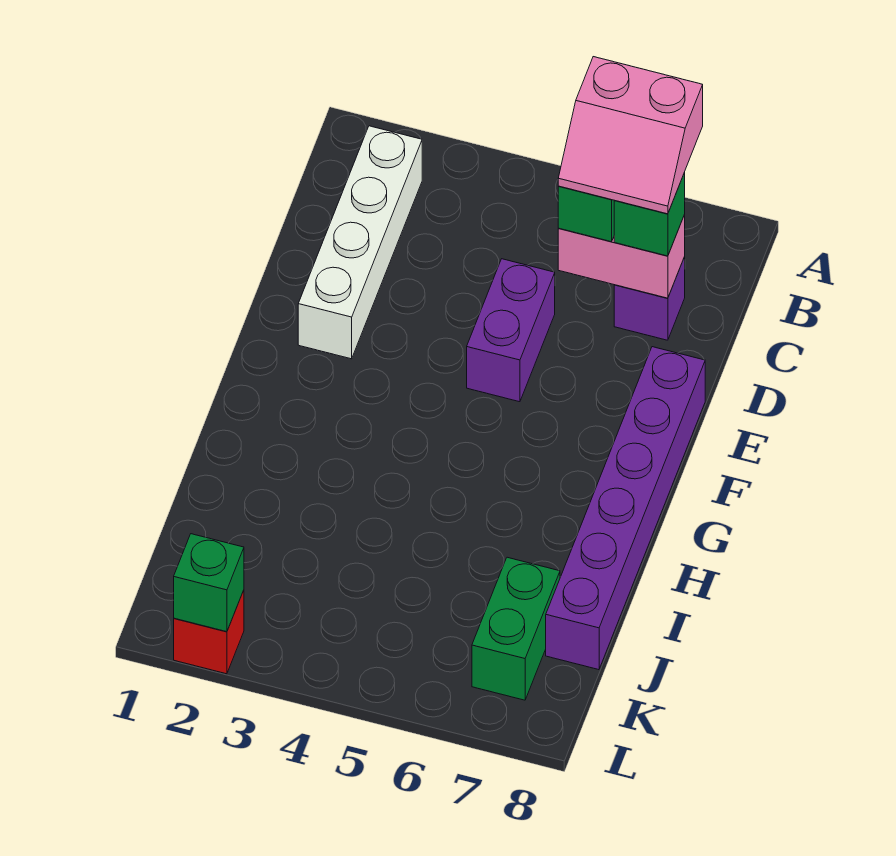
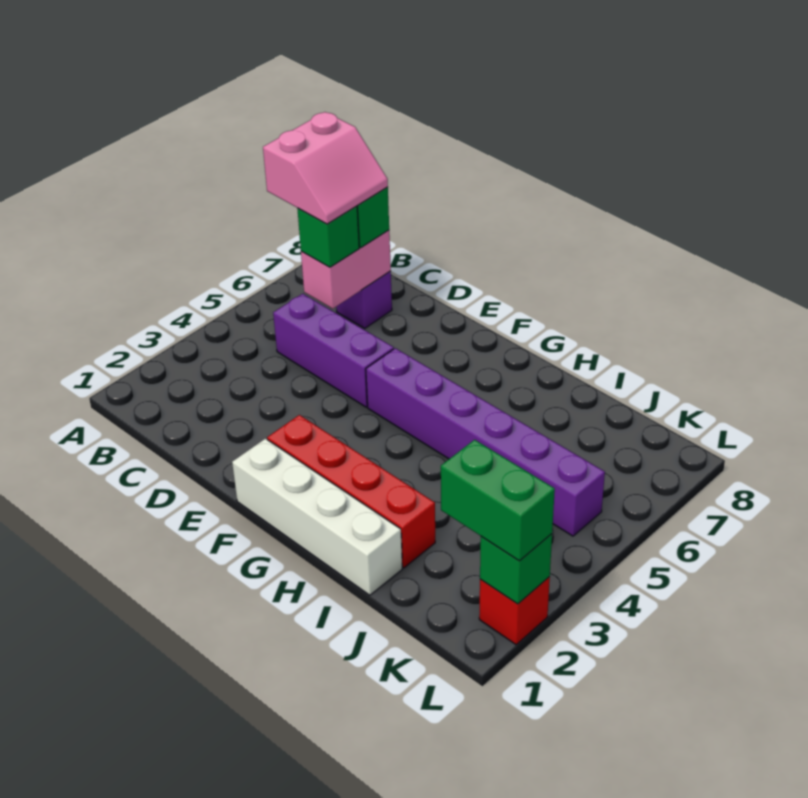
white brick B2:E2 level 1 -> white brick F1:I1 level 1
purple brick D5:E5 level 1 -> purple brick C5:E5 level 1
purple brick E8:J8 level 1 -> purple brick F5:K5 level 1
none -> red brick F2:I2 level 1
green brick J7:K7 level 1 -> green brick K2:L2 level 3

